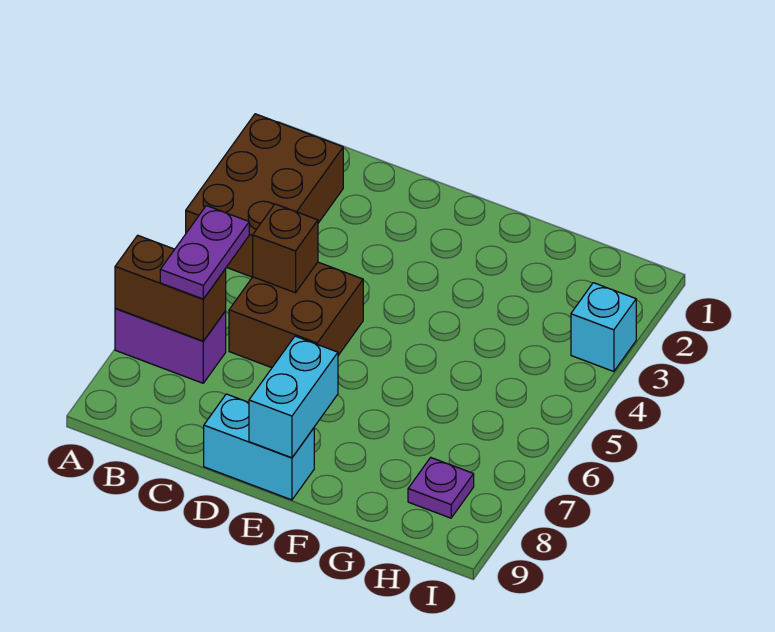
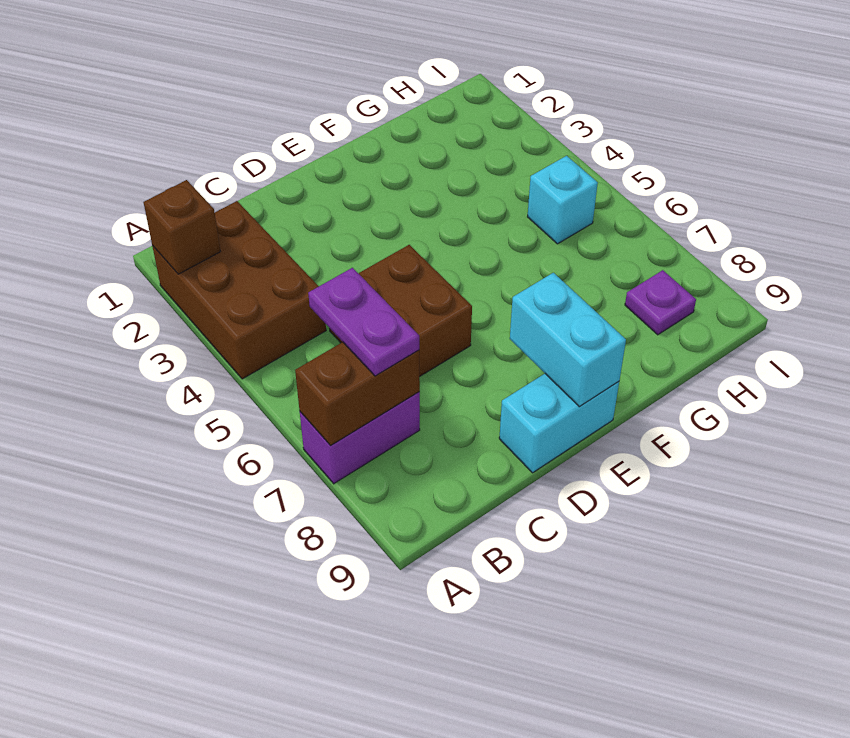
brown brick C5 level 2 -> brown brick A2 level 2
cyan brick I3 level 1 -> cyan brick H5 level 1

